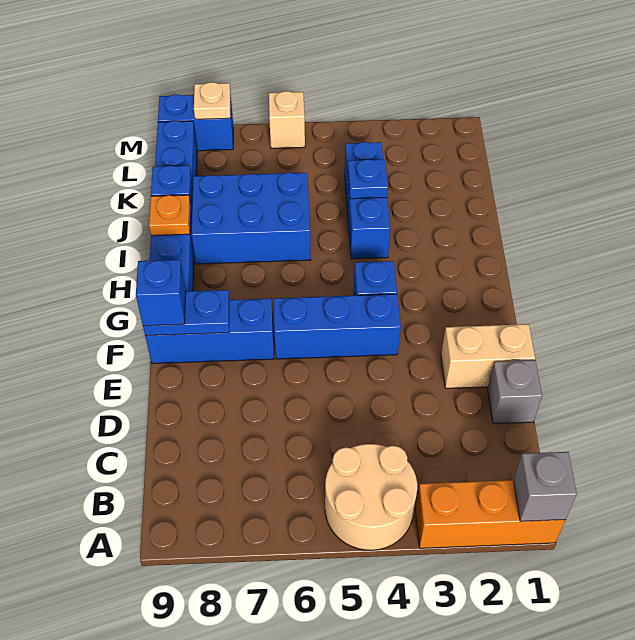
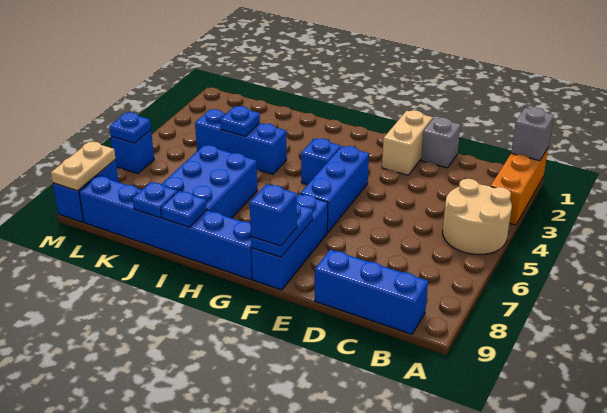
none -> blue brick B9:D9 level 1
orange plate I9 level 2 -> blue plate I9 level 2
tan brick M6 level 1 -> blue brick M6 level 1
none -> blue plate M6 level 2
tan plate M8 level 2 -> tan plate M8:M9 level 2

